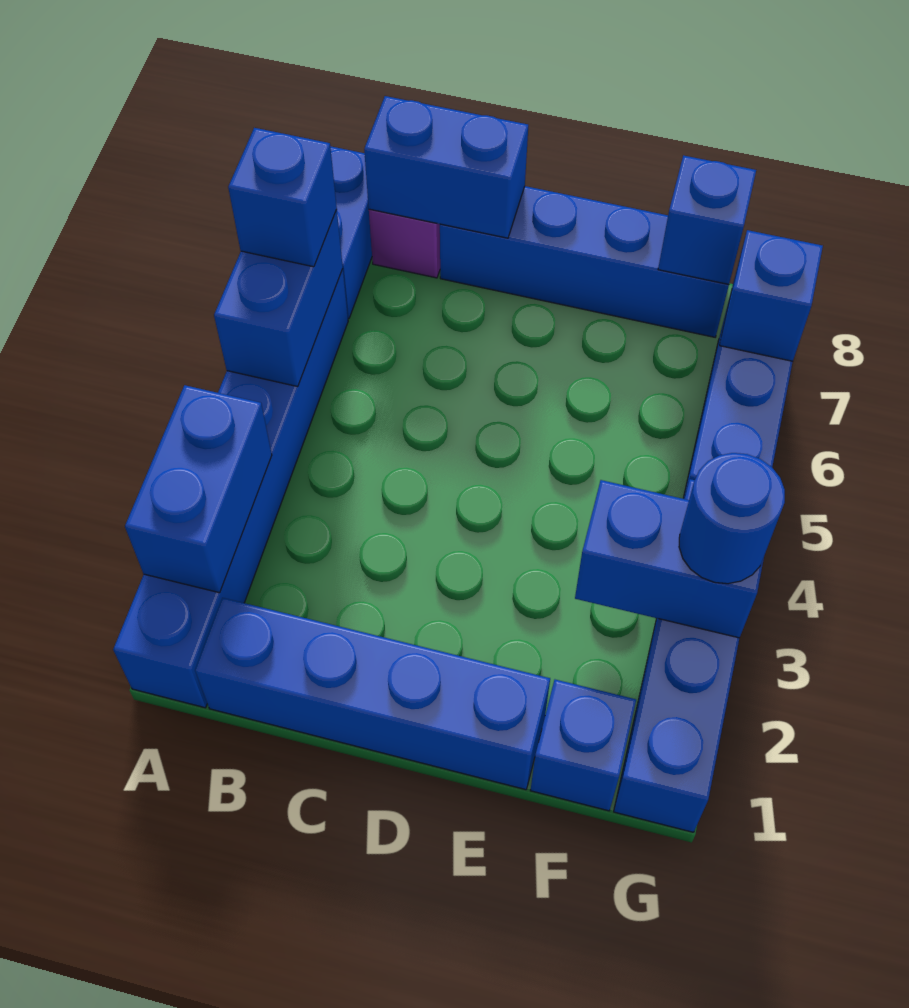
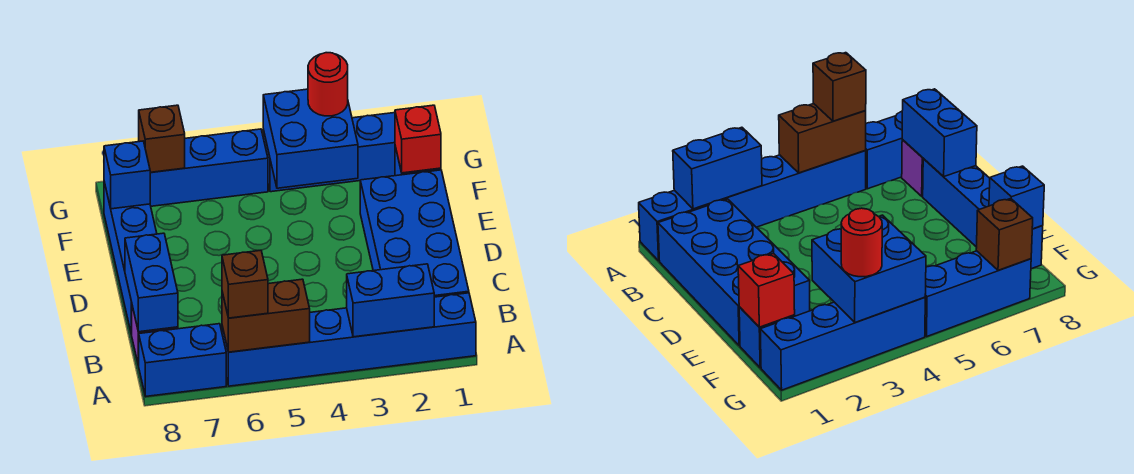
blue brick A5:A6 level 2 -> brown brick A5:A6 level 2
blue brick A6 level 3 -> brown brick A6 level 3
blue brick B1:E1 level 1 -> blue brick B1:E2 level 1
none -> red brick F1 level 2
blue brick F3:G3 level 2 -> blue brick F3:G4 level 2
blue round brick G3 level 3 -> red round brick G3 level 3
blue brick G7 level 2 -> brown brick G7 level 2

